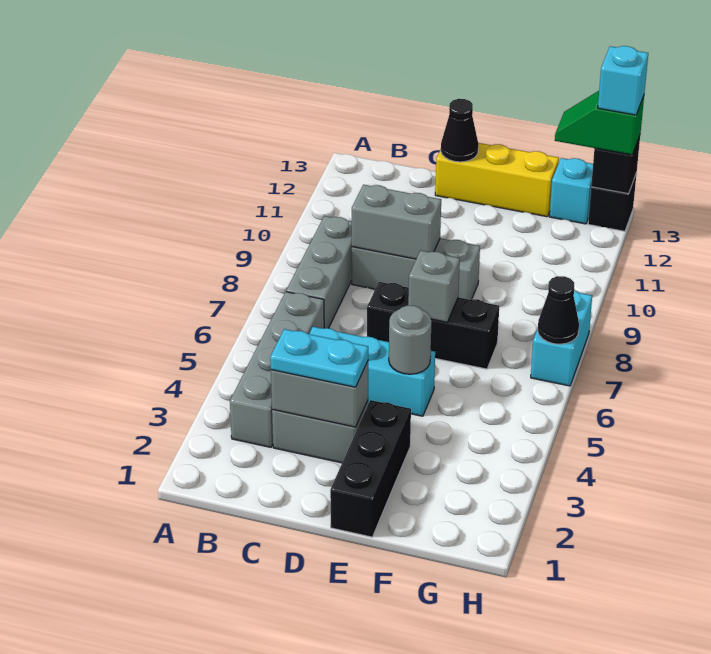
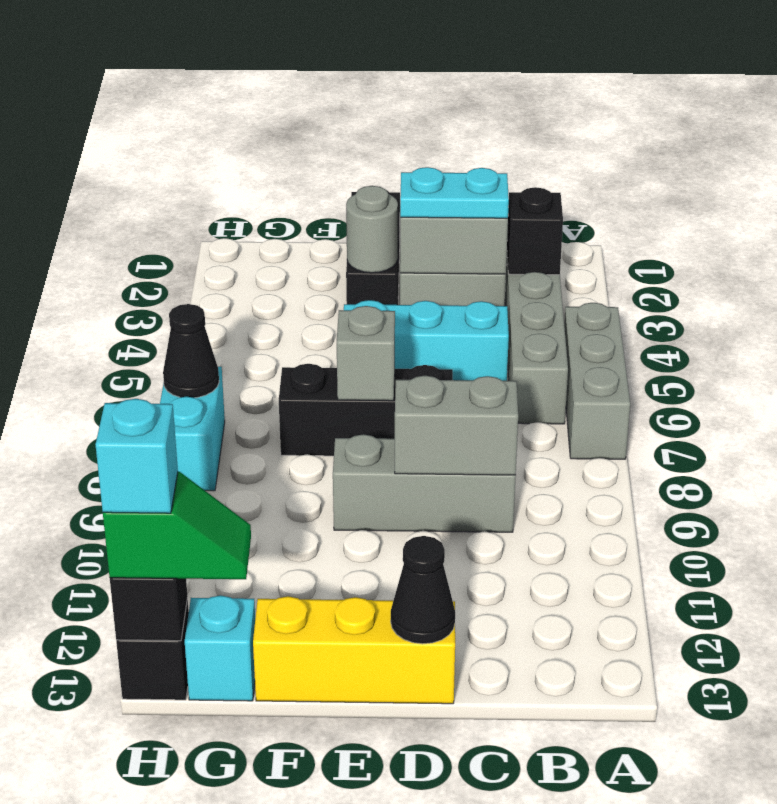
none -> black brick B3 level 2
grey brick B7:B9 level 1 -> grey brick A5:A7 level 1
grey round brick E5 level 2 -> grey round brick E3 level 2

